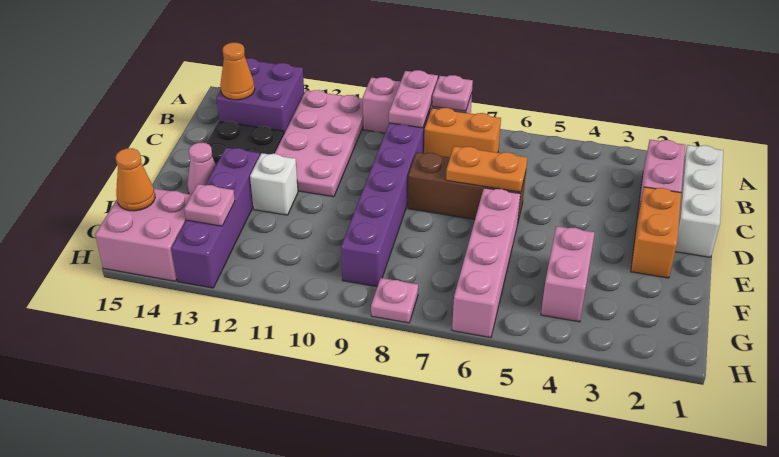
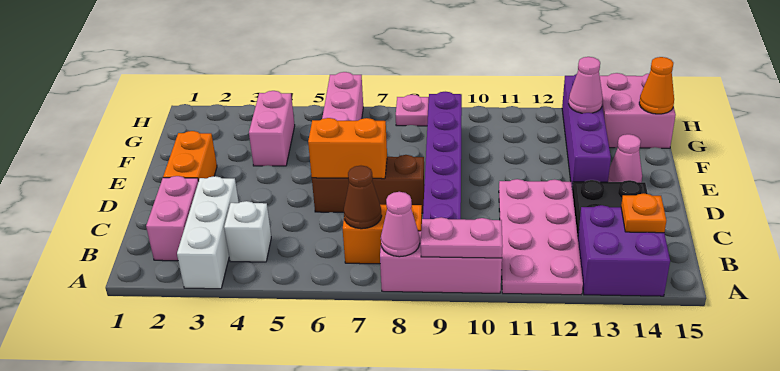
pink plate A8 level 2 -> pink cone A8 level 2
pink plate A9:B9 level 2 -> pink plate A9:A10 level 2
white brick B1:D1 level 1 -> white brick A3:C3 level 1
none -> brown cone B7 level 2
orange cone B14 level 2 -> orange plate B14 level 2
orange plate D6:D7 level 2 -> orange brick D6:D7 level 2
white brick E12 level 1 -> white brick B4 level 1
pink plate G13 level 2 -> pink cone G13 level 2

